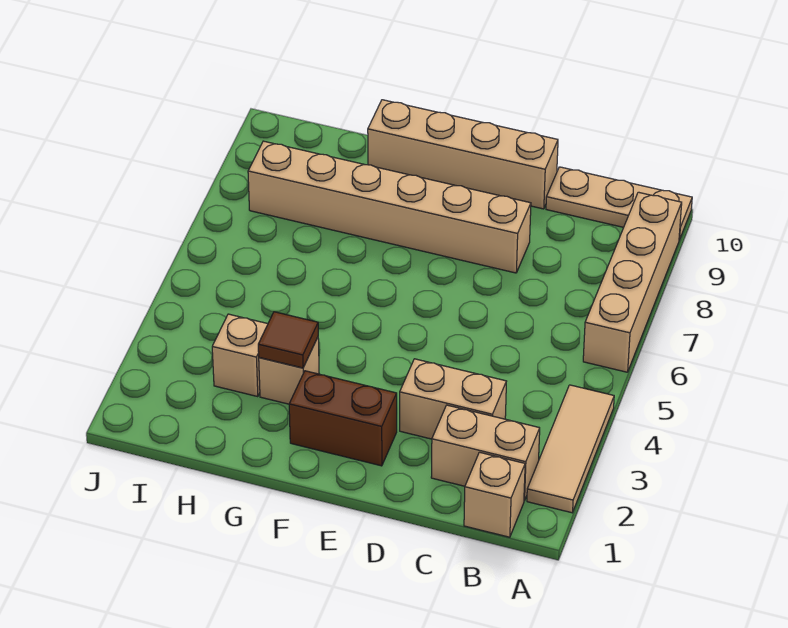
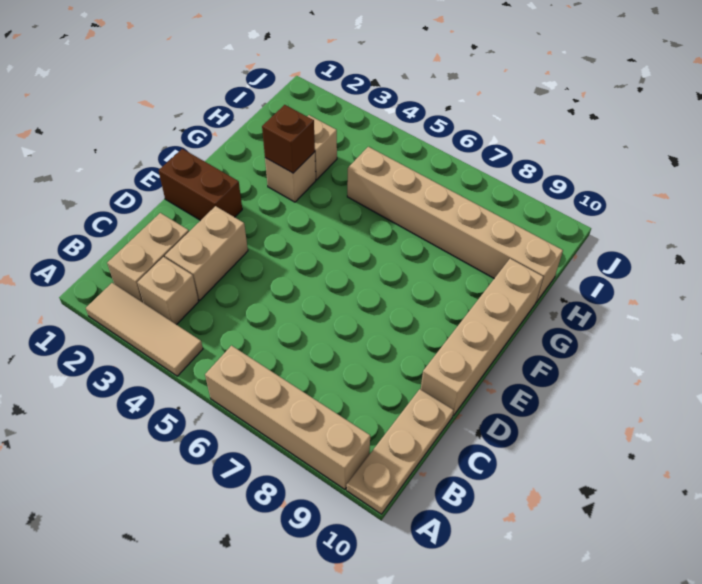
tan brick B1 level 1 -> tan brick B3 level 1
tan brick D8:I8 level 1 -> tan brick H5:H10 level 1
brown brick E2:F2 level 1 -> brown brick E1:E2 level 1
brown tile G3 level 2 -> brown brick G3 level 2

